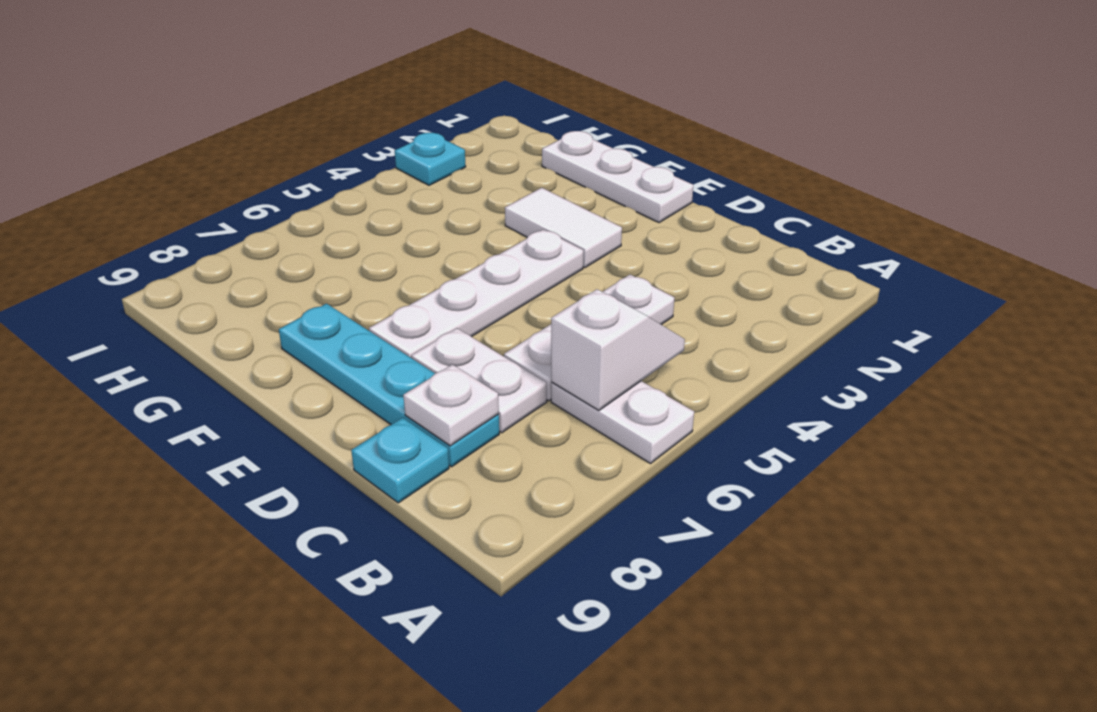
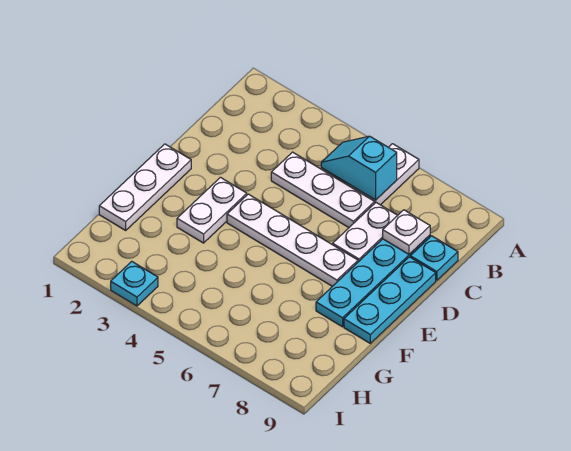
white slope B5:B6 level 2 top 6 -> cyan slope B5:B6 level 2 top 6
none -> cyan plate D9:F9 level 1
white tile E3:F3 level 1 -> white plate E3:F3 level 1

